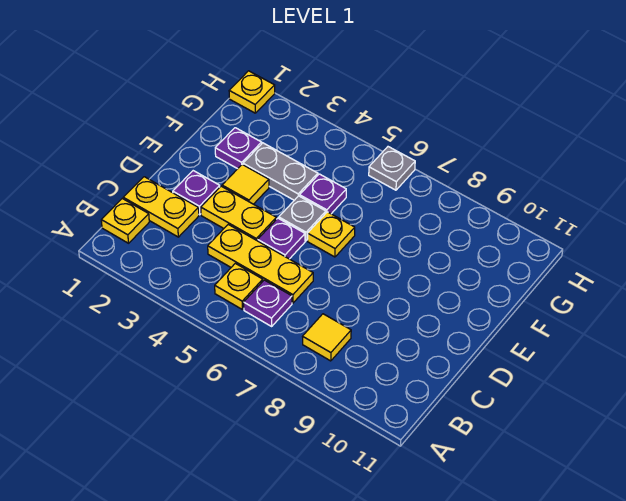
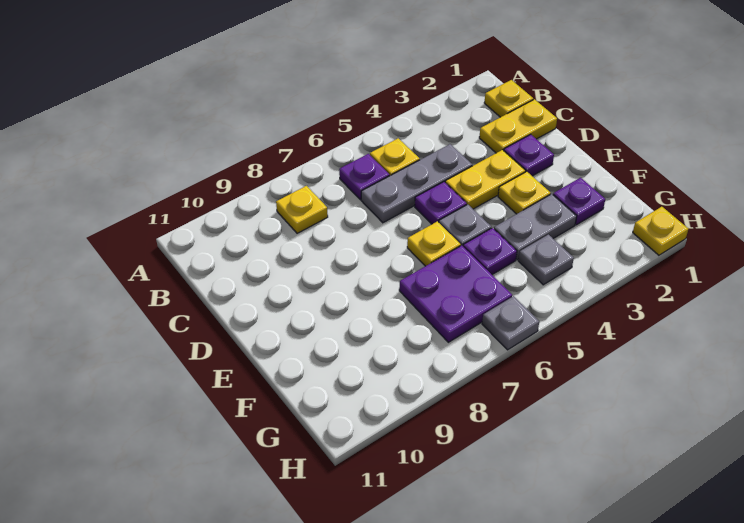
yellow tile B8 level 1 -> yellow plate B8 level 1
yellow plate C4:C6 level 1 -> grey plate C4:C6 level 1
yellow tile E3 level 1 -> yellow plate E3 level 1
none -> purple plate F6:G7 level 1
none -> grey plate G4 level 1

